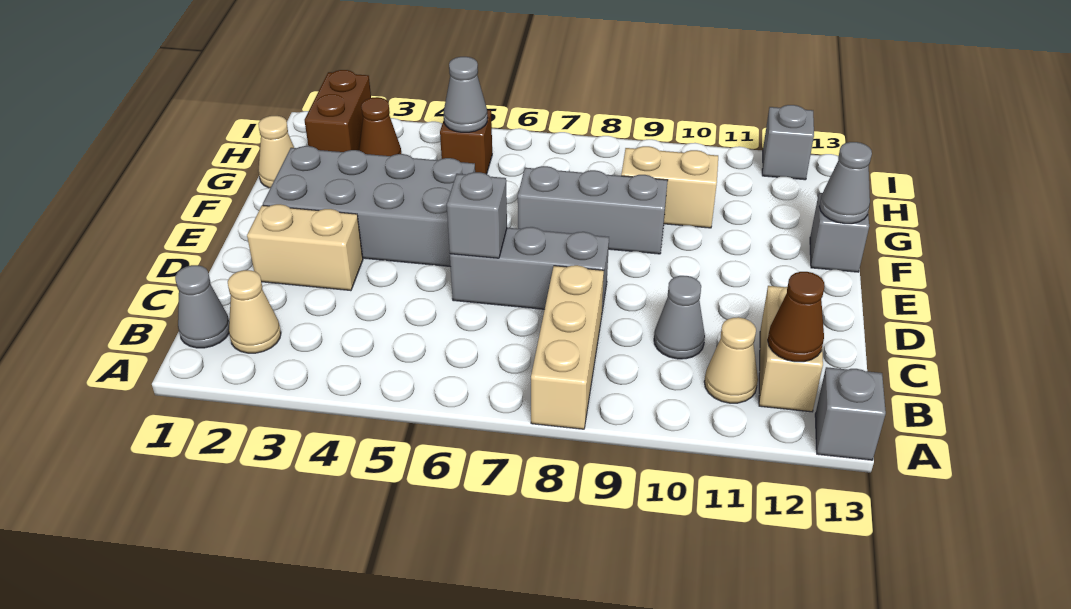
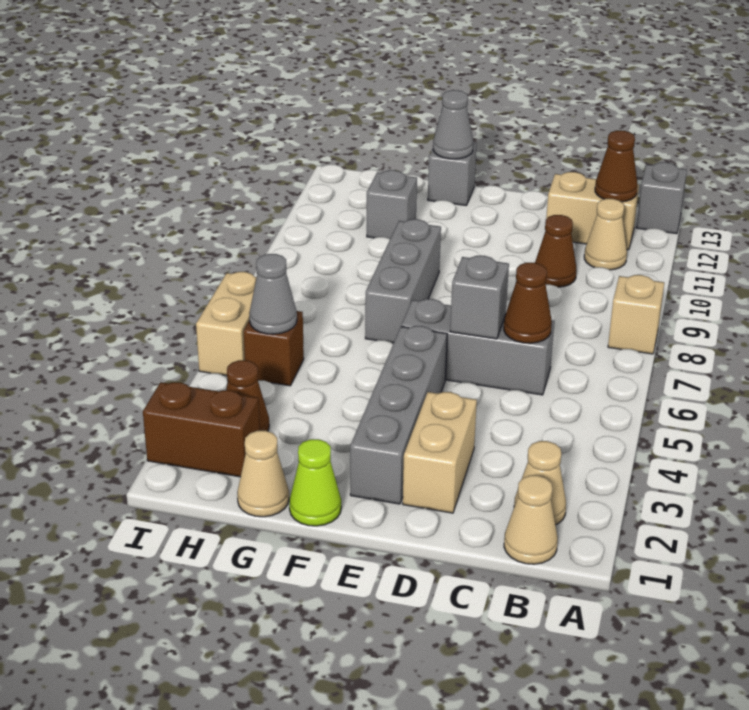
tan brick A8:C8 level 1 -> tan brick A8 level 1
grey cone B1 level 1 -> tan cone B1 level 1
none -> brown cone C6 level 2
grey cone C10 level 1 -> brown cone C10 level 1
grey brick D6:D8 level 1 -> grey brick C6:E6 level 1
grey brick E2:F5 level 1 -> grey brick E2:E5 level 1
none -> lime cone F1 level 1
tan brick G9:G10 level 1 -> tan brick I5:I6 level 1
grey brick I12 level 1 -> grey brick G11 level 1

